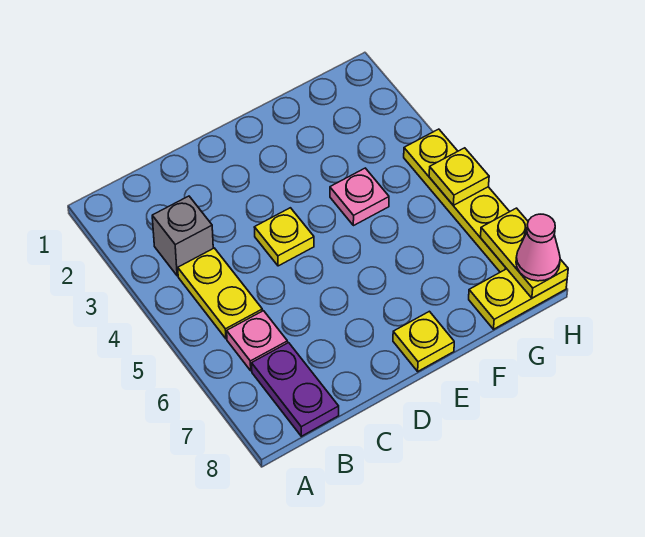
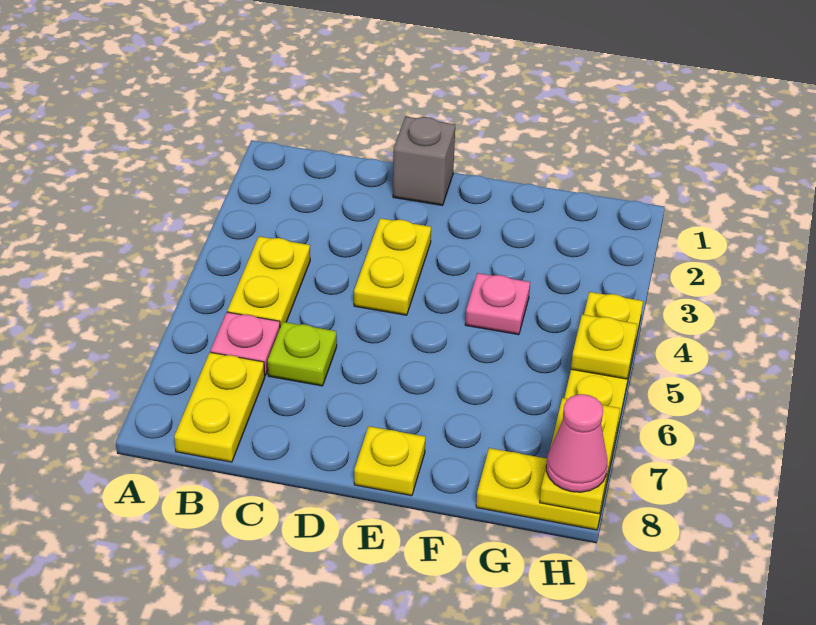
grey brick B3 level 1 -> grey brick D1 level 1
purple plate B7:B8 level 1 -> yellow plate B7:B8 level 1
none -> lime plate C6 level 1
yellow plate D4 level 1 -> yellow plate D3:D4 level 1

